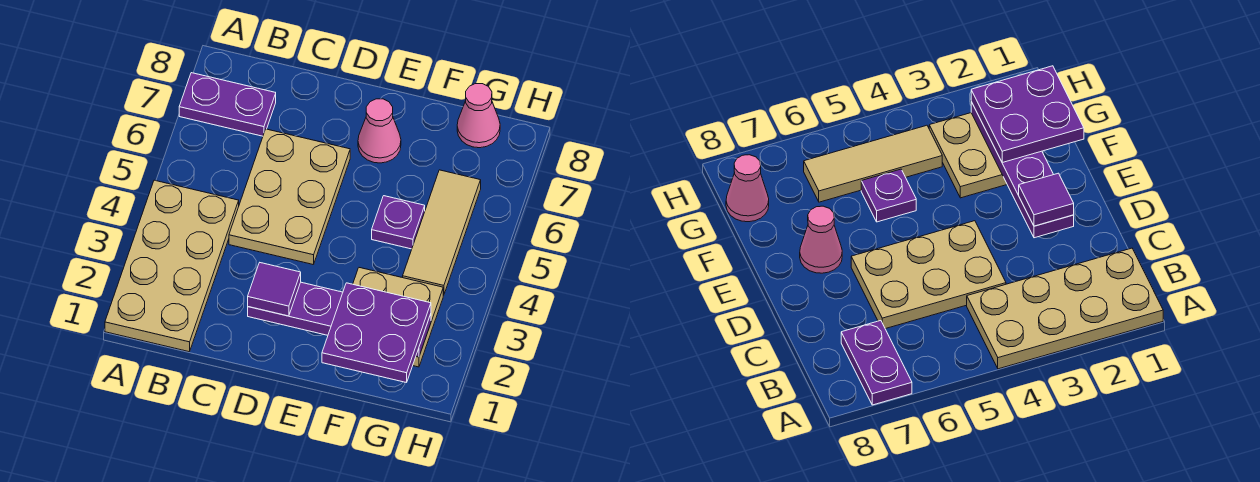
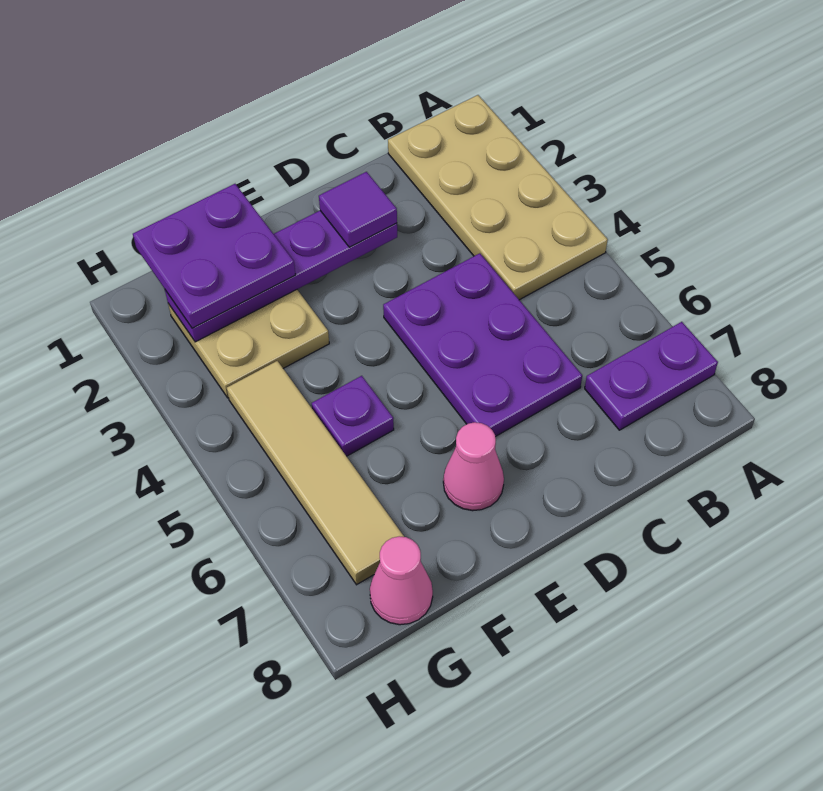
tan plate C4:D6 level 1 -> purple plate C4:D6 level 1
tan tile G4:G6 level 1 -> tan tile G4:G7 level 1

